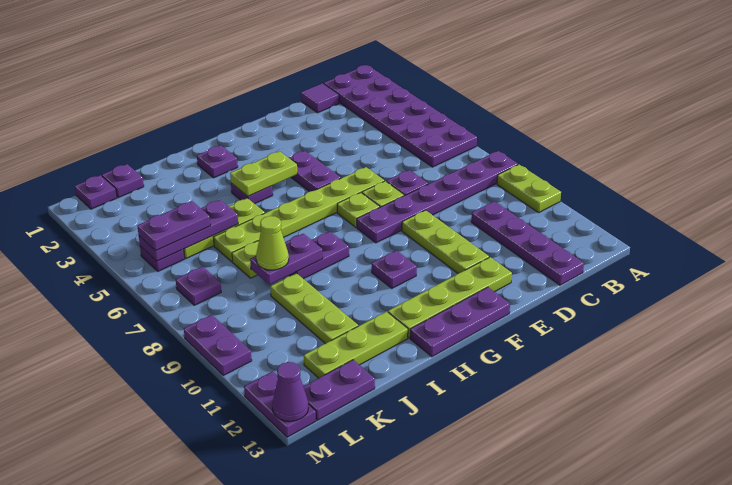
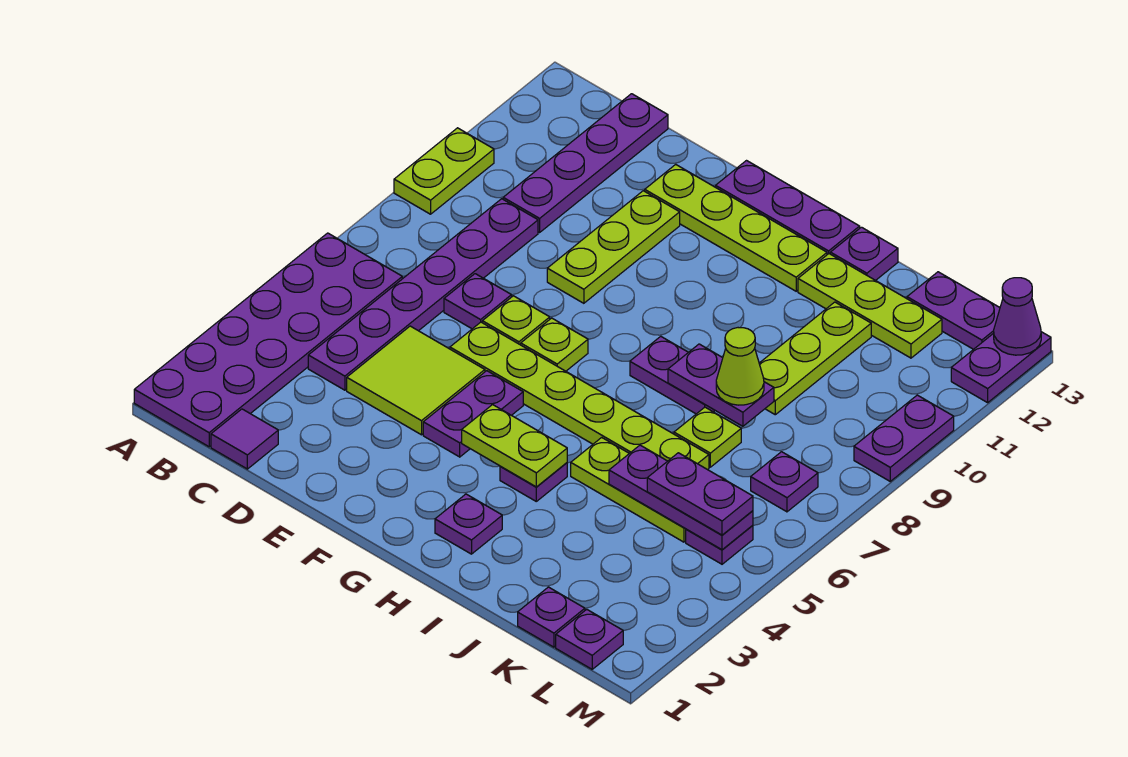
purple plate A8:F8 level 1 -> purple plate C4:C9 level 1
none -> lime tile D4:E5 level 1
purple plate G10 level 1 -> purple plate I13 level 1

